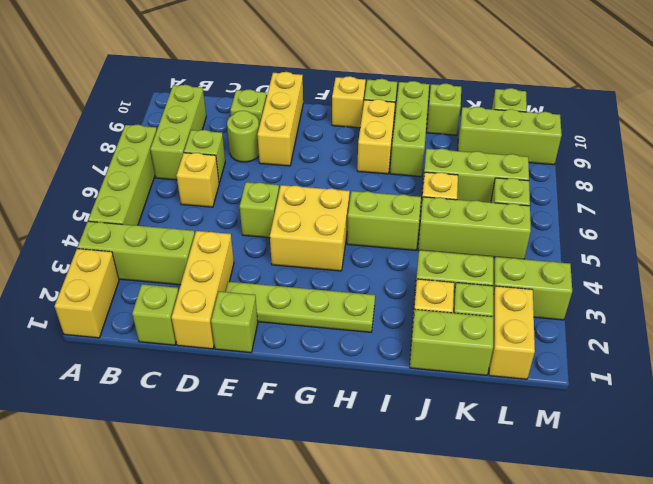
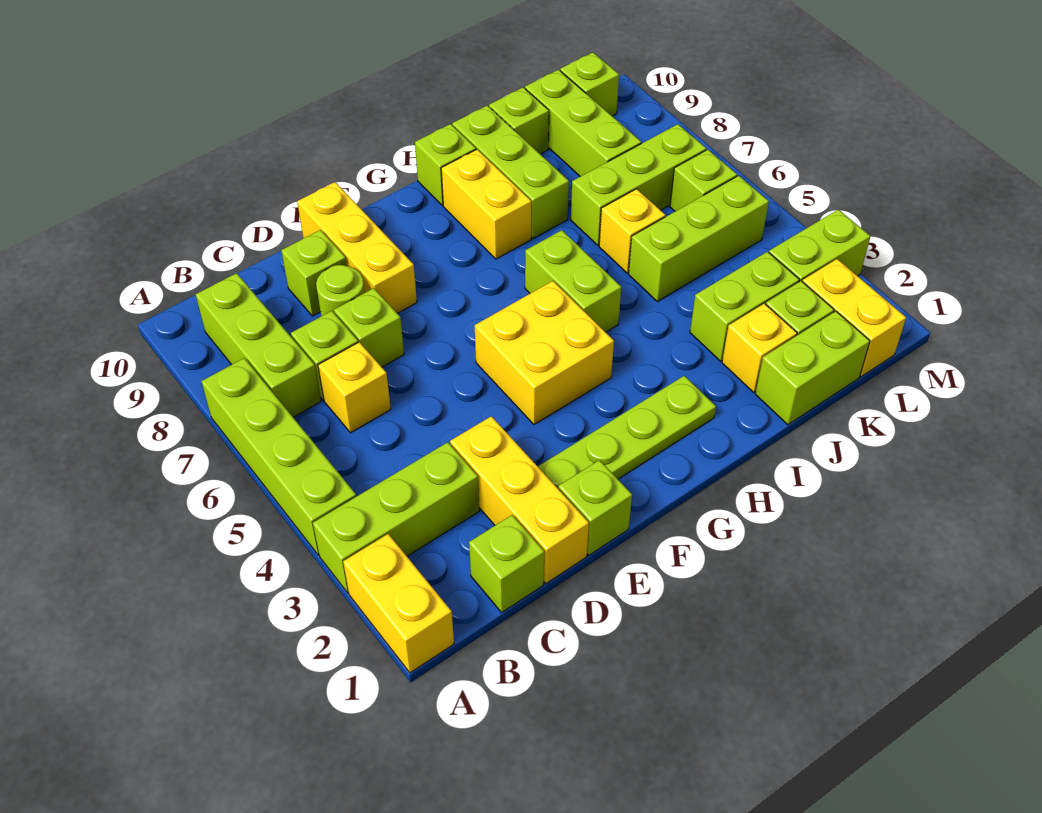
lime brick E5 level 1 -> lime brick D7 level 1
yellow brick G10 level 1 -> none
lime brick H5:I5 level 1 -> lime brick H5:H6 level 1
lime brick K9:M9 level 1 -> lime brick K8:K10 level 1

